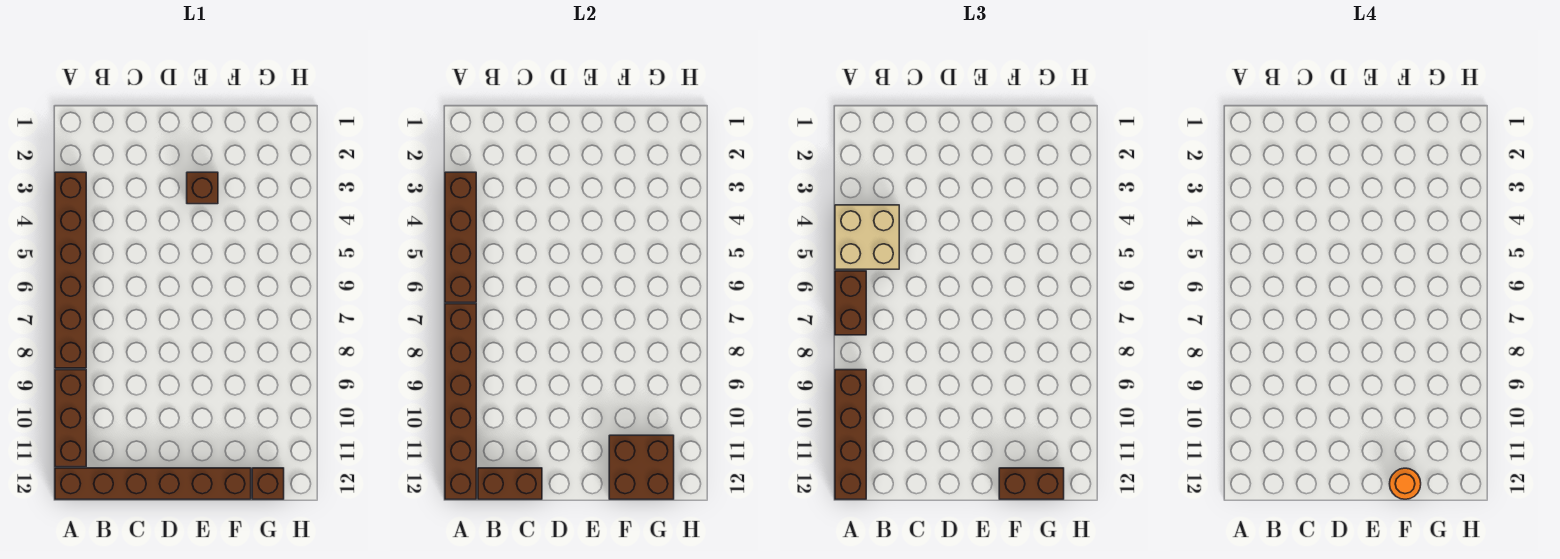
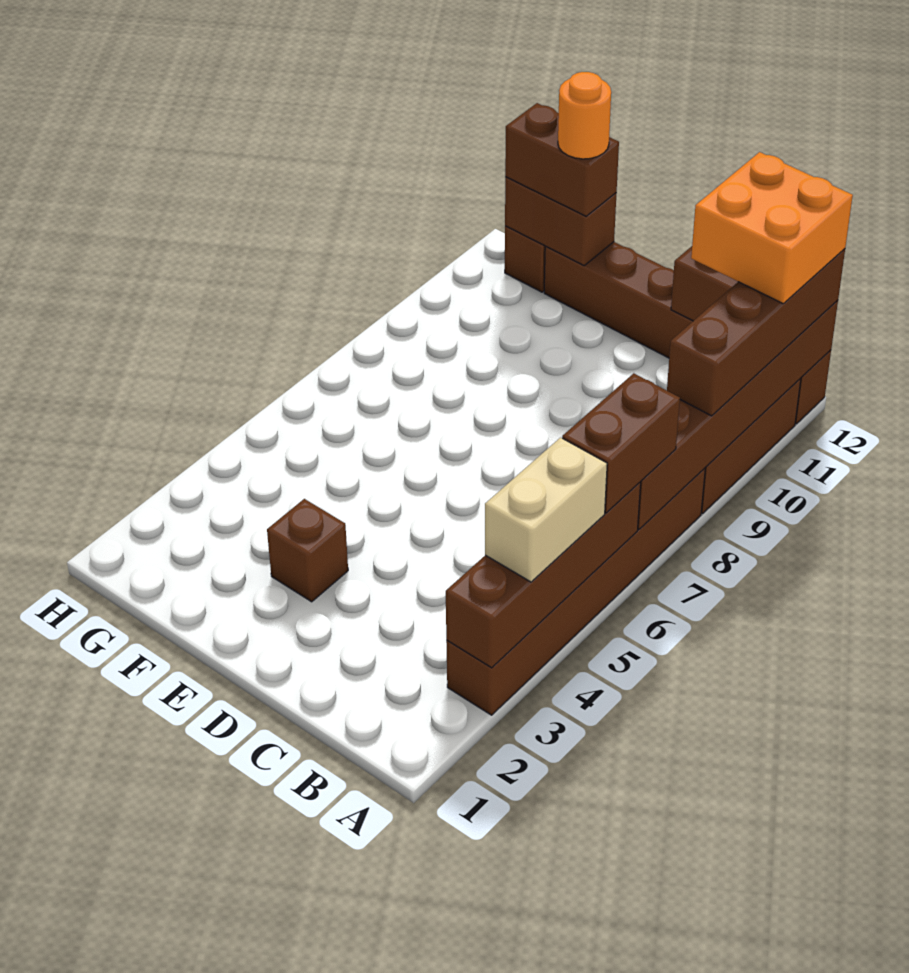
tan brick A4:B5 level 3 -> tan brick A4:A5 level 3
none -> orange brick A11:B12 level 4
brown brick F11:G12 level 2 -> brown brick F12:G12 level 2

